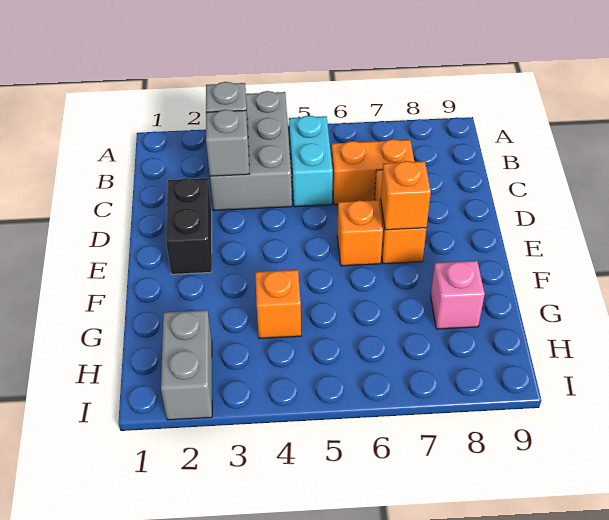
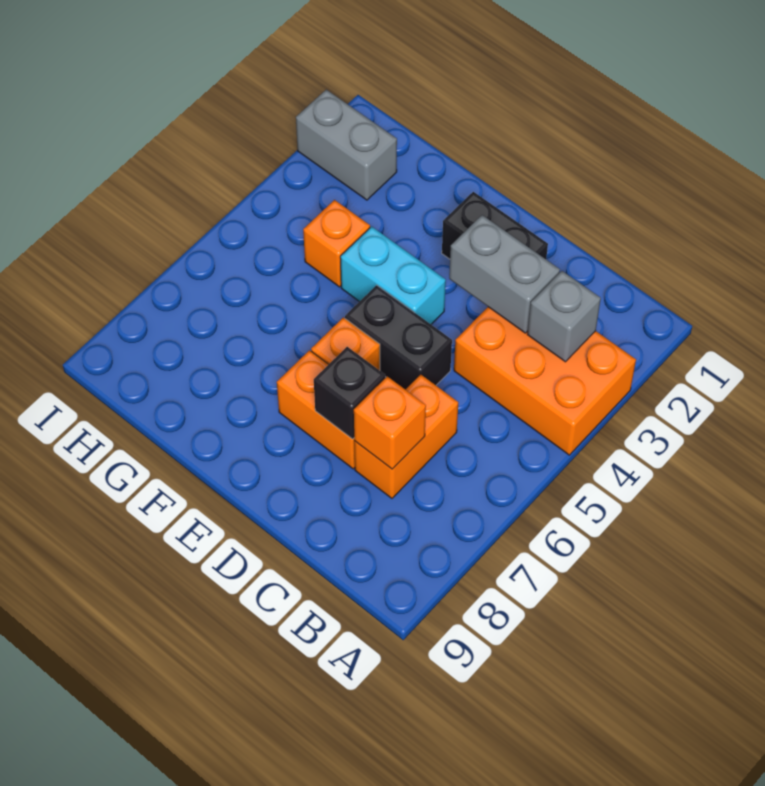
grey brick A3:C4 level 1 -> orange brick A3:C4 level 1
cyan brick B5:C5 level 1 -> cyan brick E4:F4 level 1
grey brick C3 level 2 -> grey brick C3:D3 level 2
none -> black brick D5:E5 level 1
none -> black brick D7 level 2
orange brick E7 level 2 -> orange brick C7 level 2
pink brick G8 level 1 -> none

